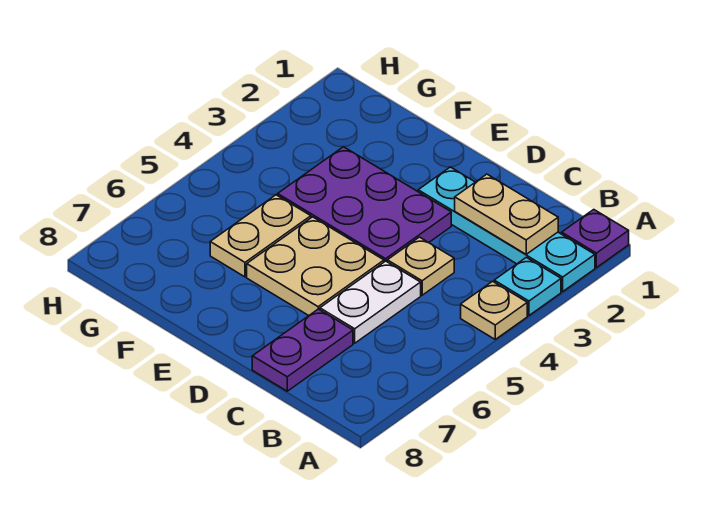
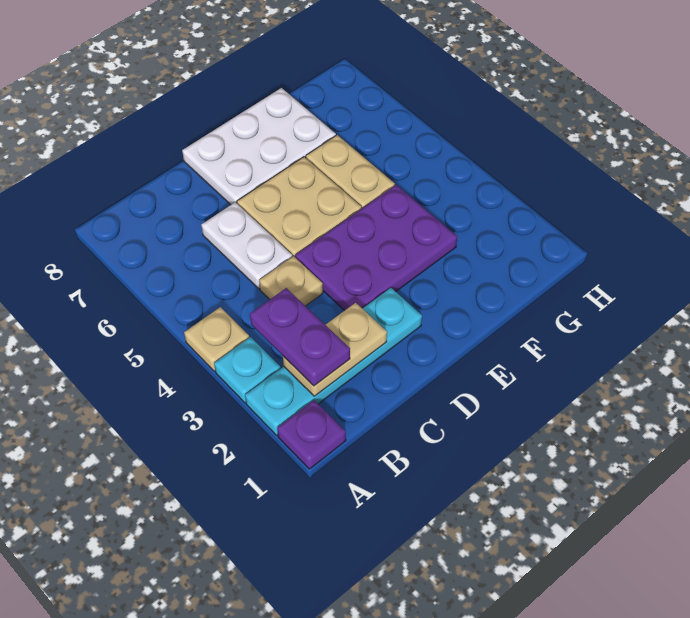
purple plate C7:C8 level 1 -> purple plate B2:B3 level 3
none -> white plate D7:F8 level 1

